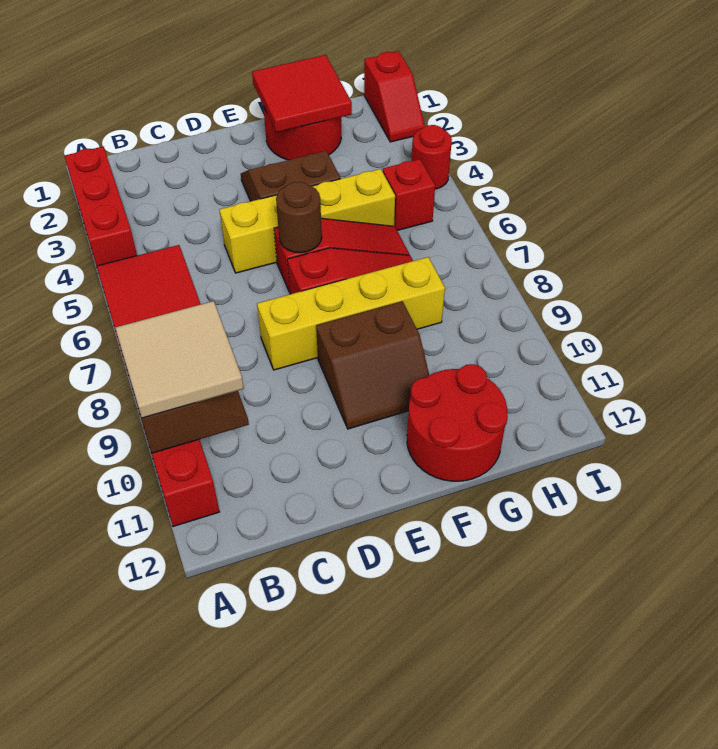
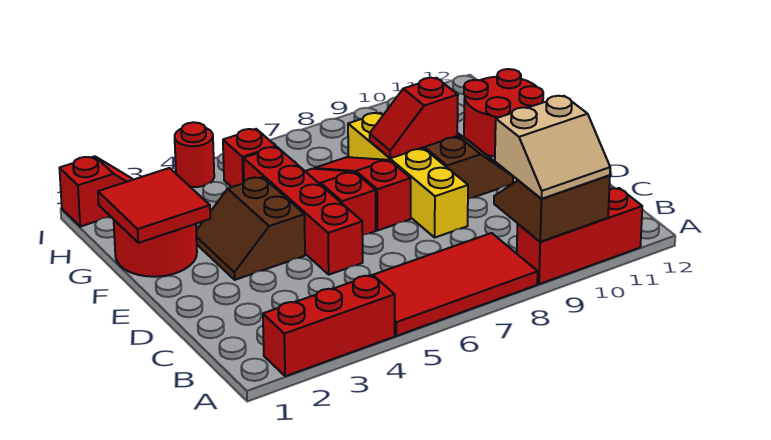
tan tile A9:B10 level 3 -> tan slope A9:B10 level 3 top B
yellow brick D5:G5 level 1 -> red brick D5:G5 level 1
brown round brick E6 level 2 -> none
none -> red slope F8:F9 level 2 top 9

